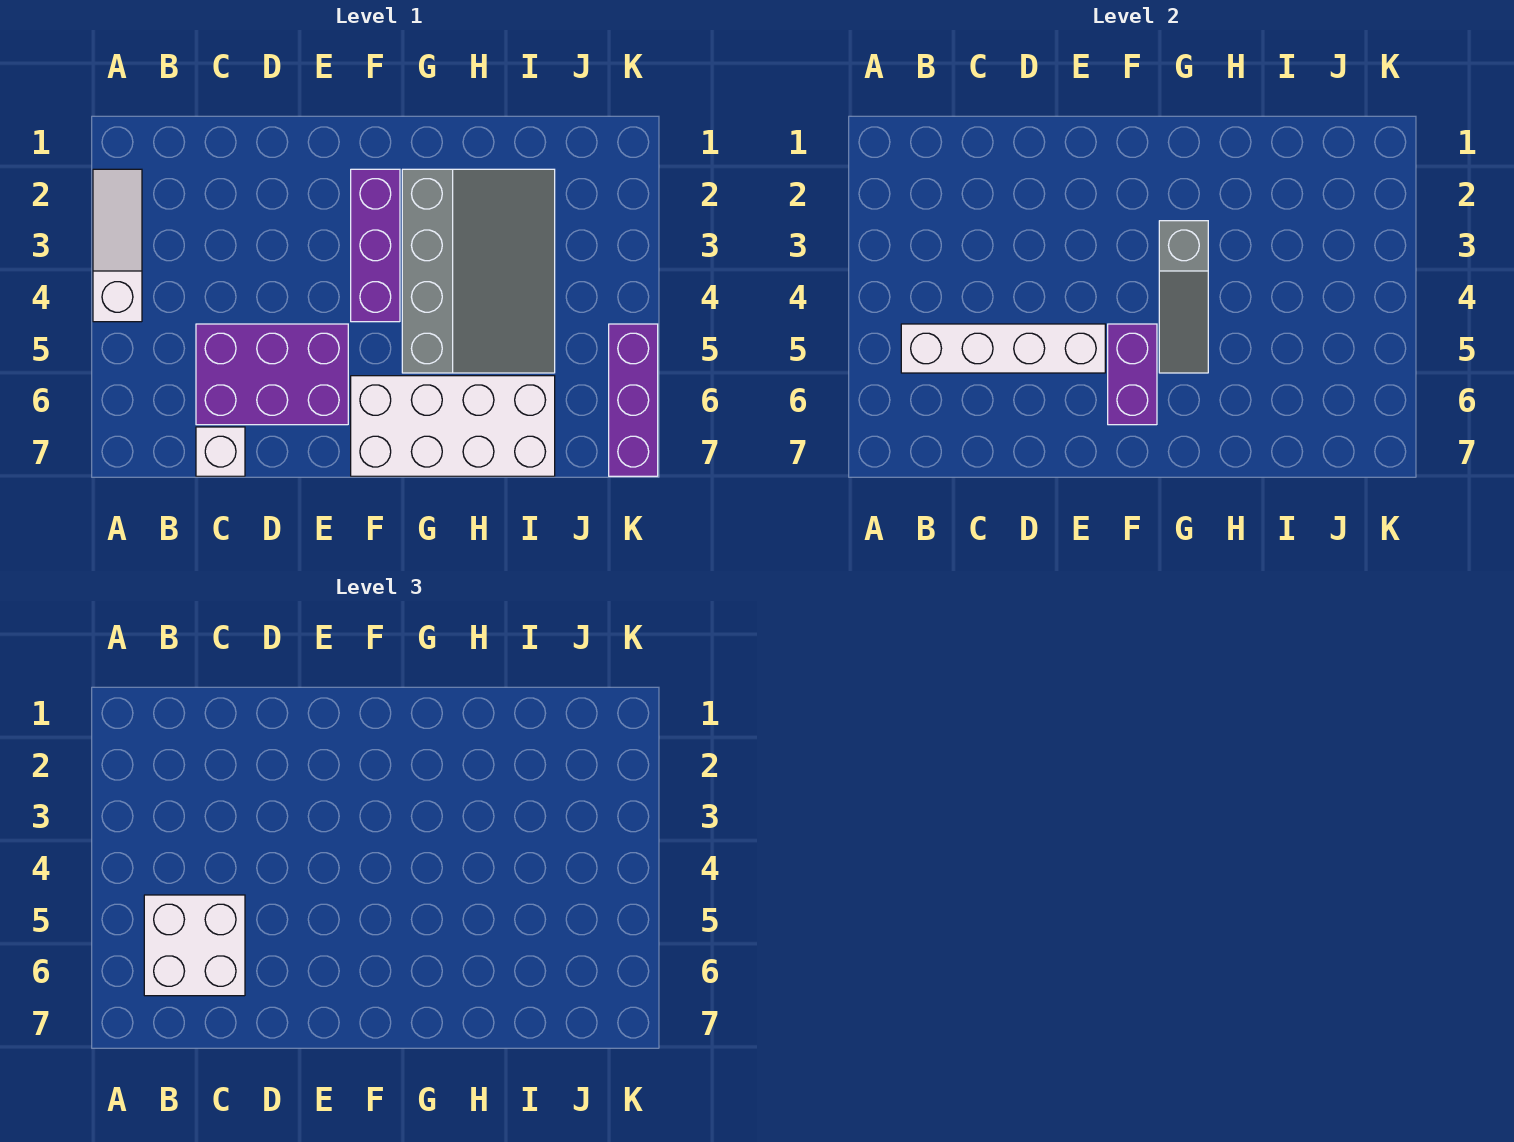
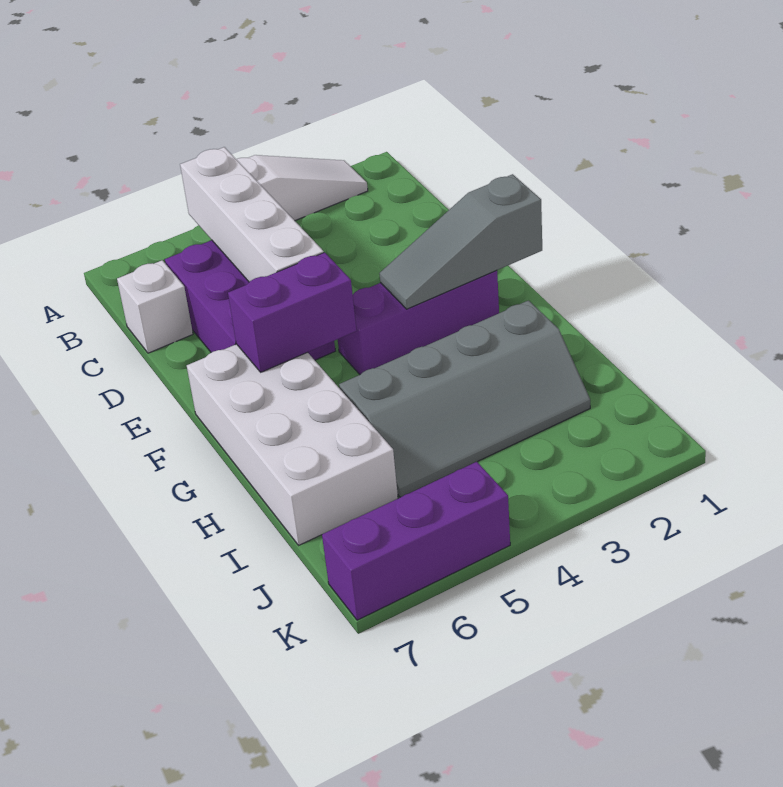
white brick B5:C6 level 3 -> none
grey slope G2:I5 level 1 top G -> grey slope H2:I5 level 1 top H
grey slope G3:G5 level 2 top 3 -> grey slope F1:F3 level 2 top 1

